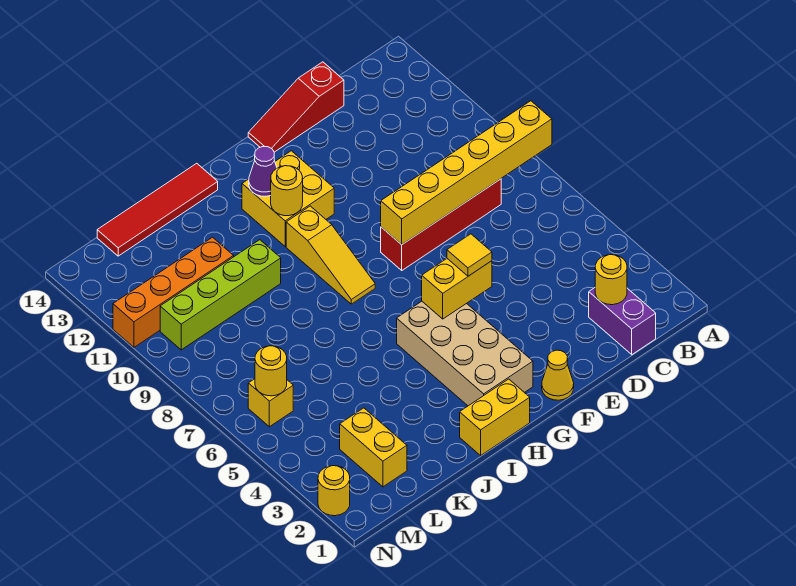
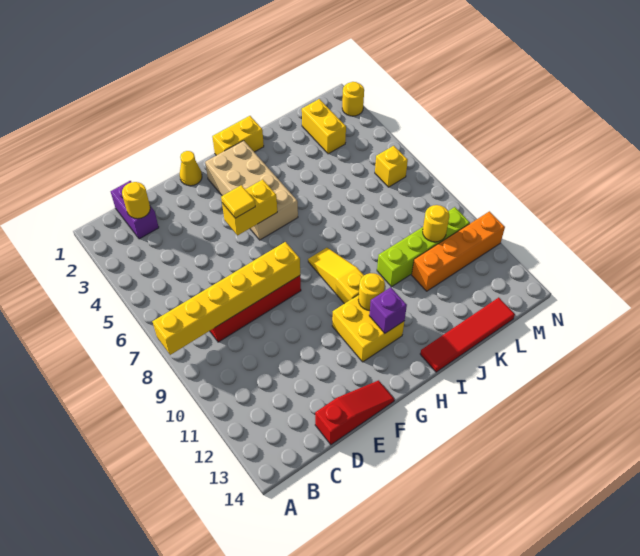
purple cone H12 level 2 -> purple brick H12 level 2
yellow round brick M6 level 2 -> yellow round brick L10 level 2

